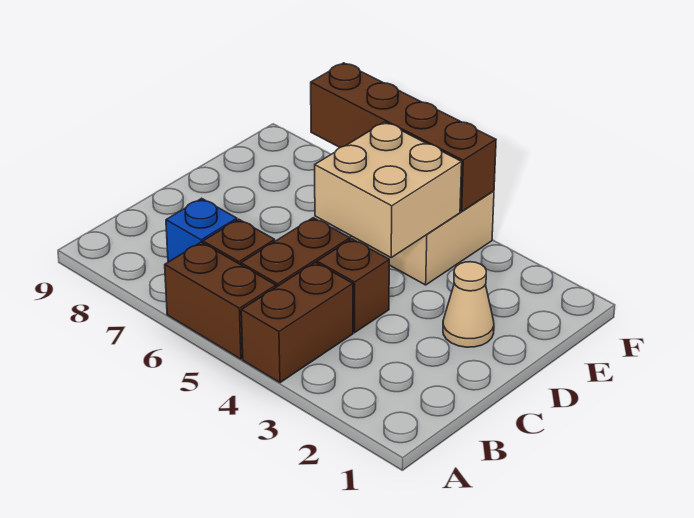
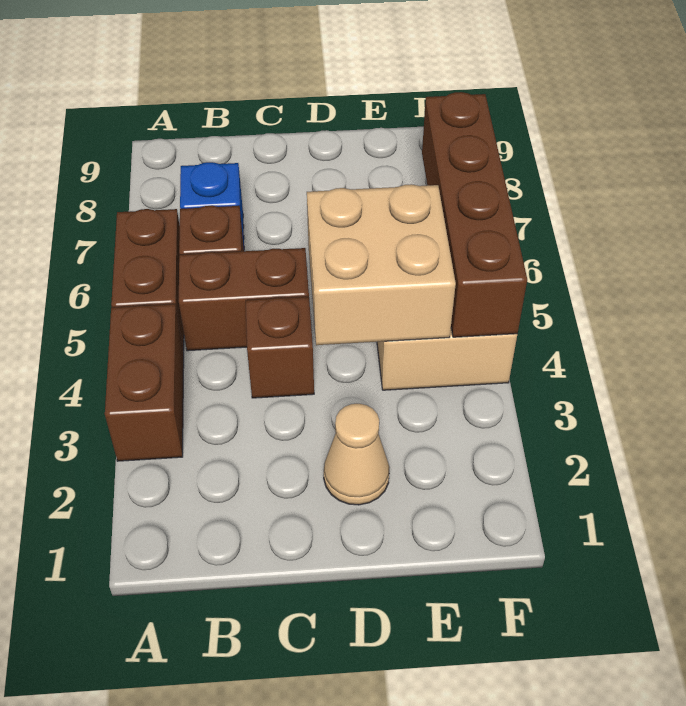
brown brick A4:B4 level 1 -> brown brick A3:A4 level 1

